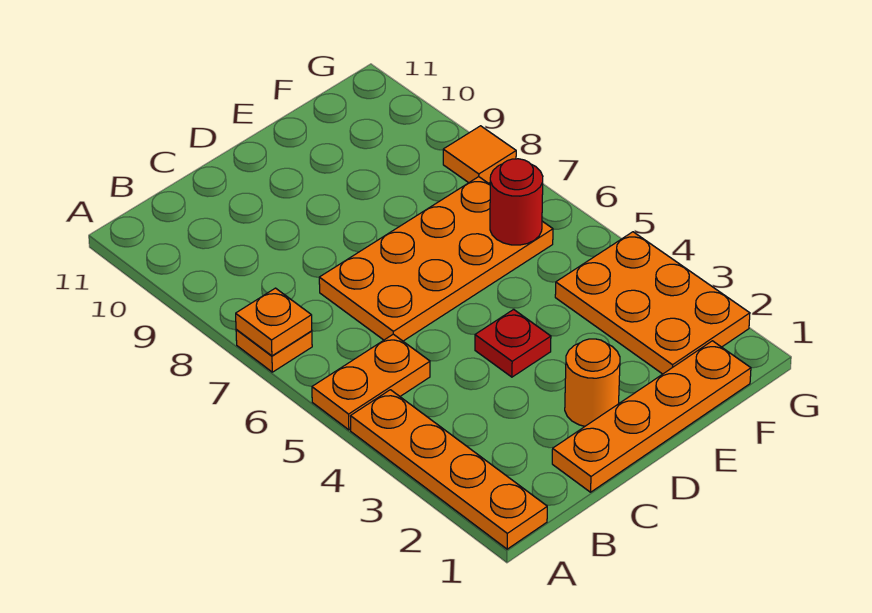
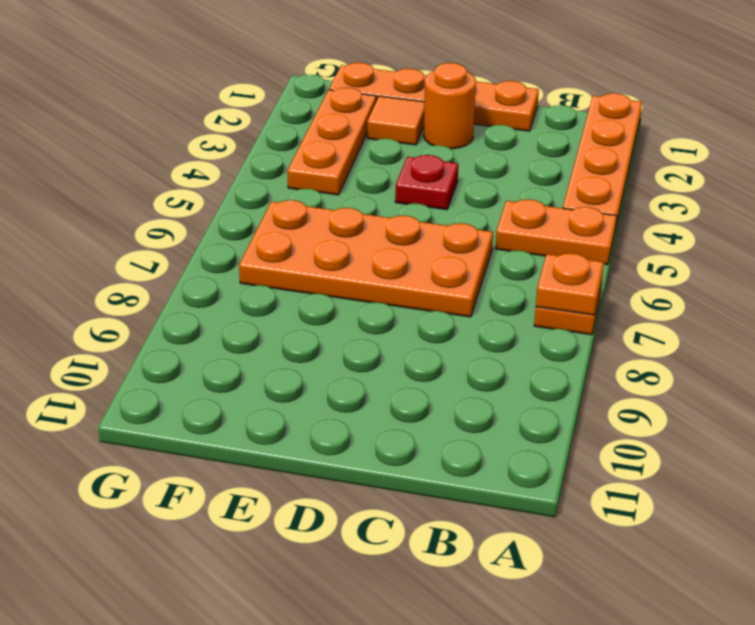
orange plate F2:G4 level 1 -> orange plate F2:F4 level 1
red round brick F6 level 2 -> none
orange tile G8 level 1 -> orange tile E2 level 1

